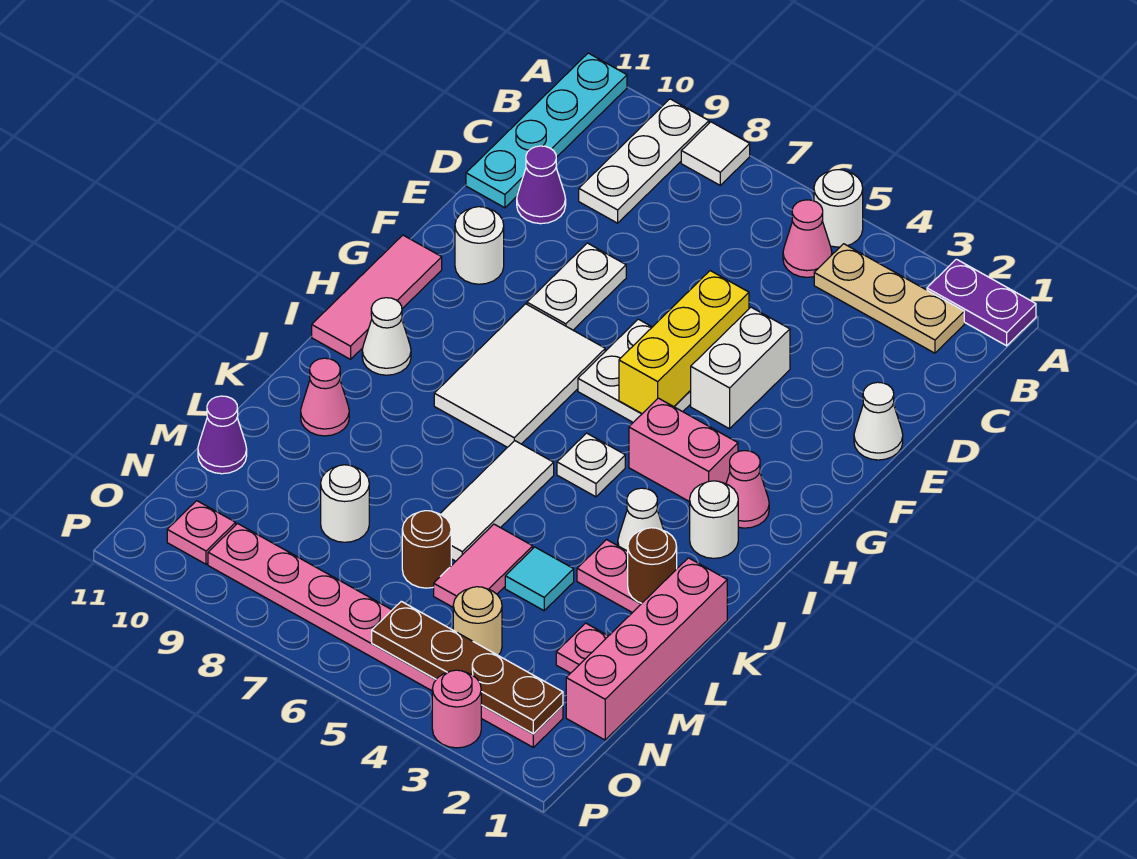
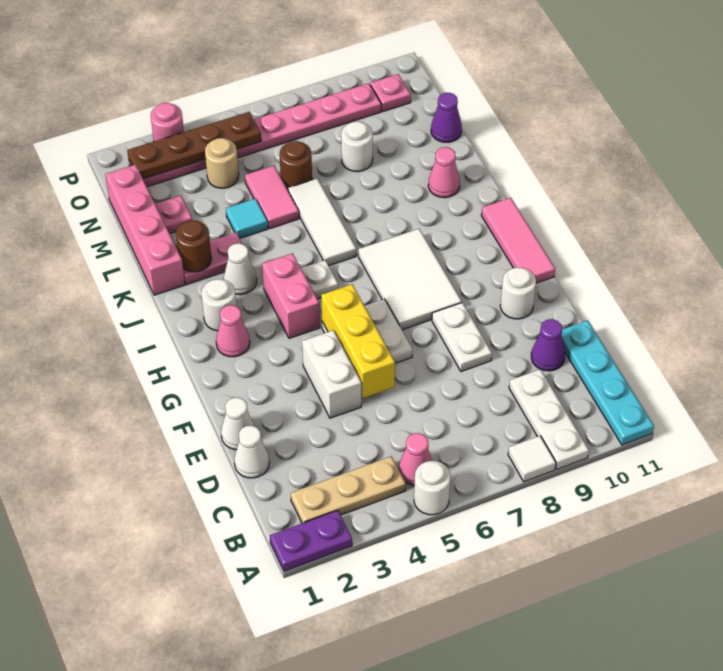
pink brick H3:H4 level 1 -> pink brick H4:I4 level 1
white cone I10 level 1 -> white cone D1 level 1

